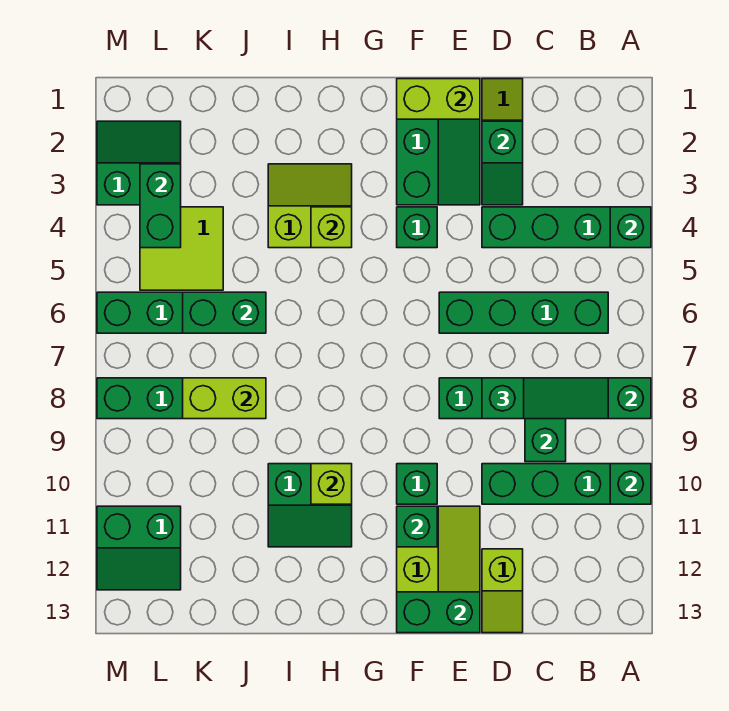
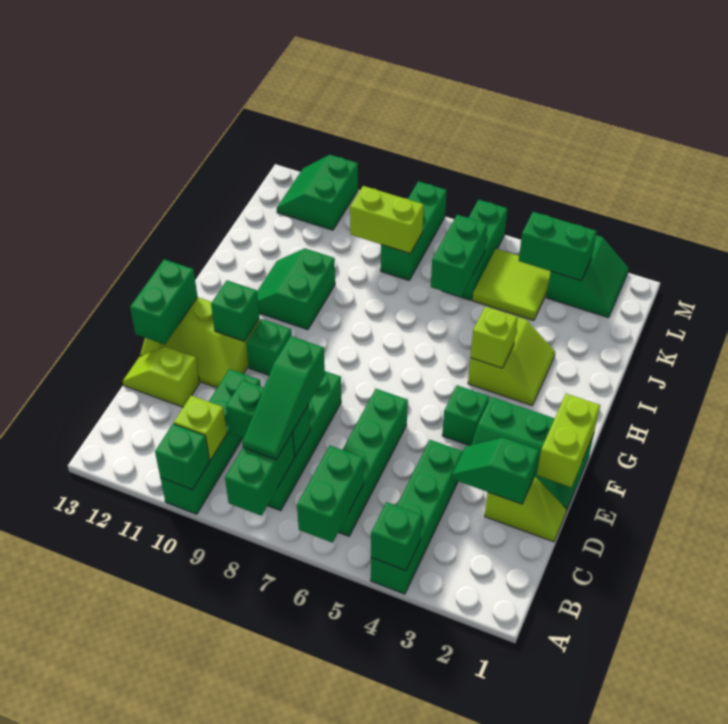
none -> green brick A6:B6 level 2
lime brick H10 level 2 -> lime brick B10 level 2
lime brick J8:K8 level 2 -> lime brick K8:K9 level 2

